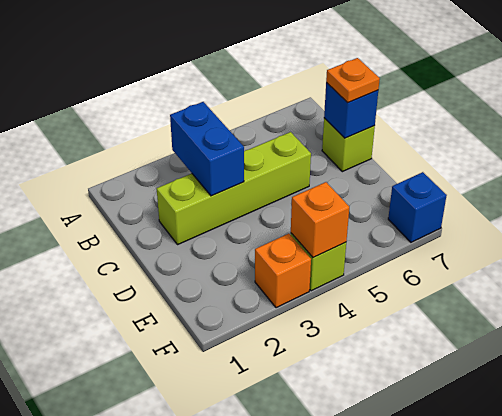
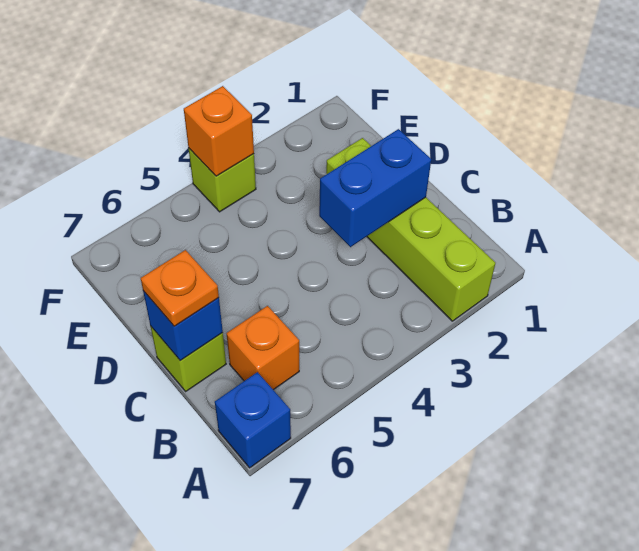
blue brick B3:C3 level 2 -> blue brick C2:C3 level 2
lime brick C2:C5 level 1 -> lime brick A2:D2 level 1
orange brick F3 level 1 -> orange brick B6 level 1
blue brick F7 level 1 -> blue brick A7 level 1

